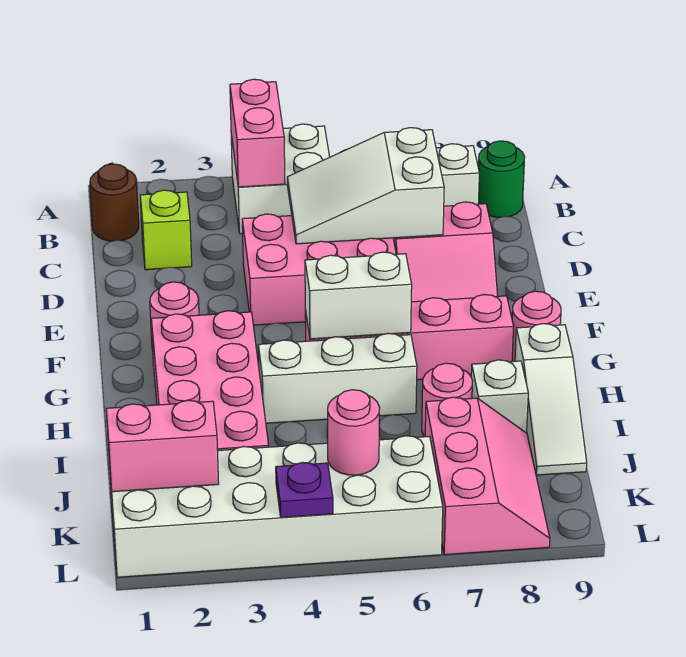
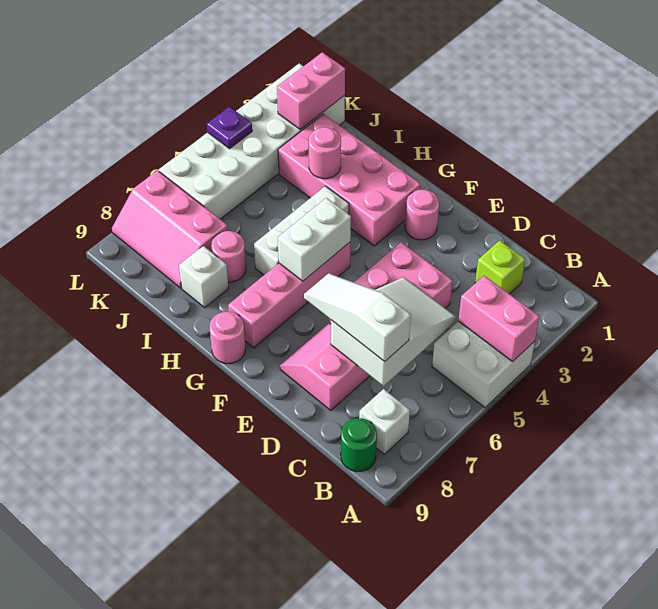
brown round brick B1 level 1 -> none
white slope H9:J9 level 1 top H -> white slope C7:E7 level 3 top C
pink round brick K5 level 2 -> pink round brick I3 level 2

